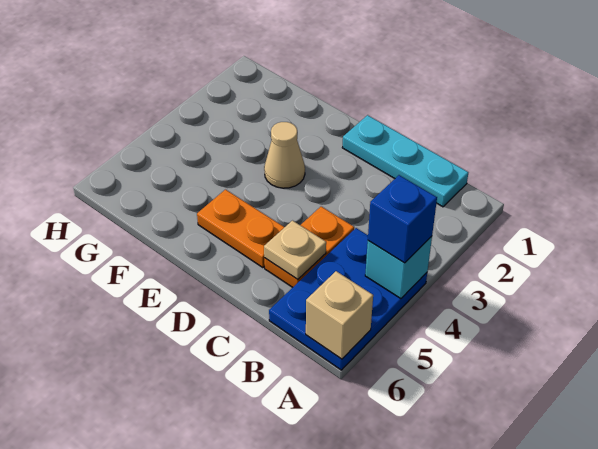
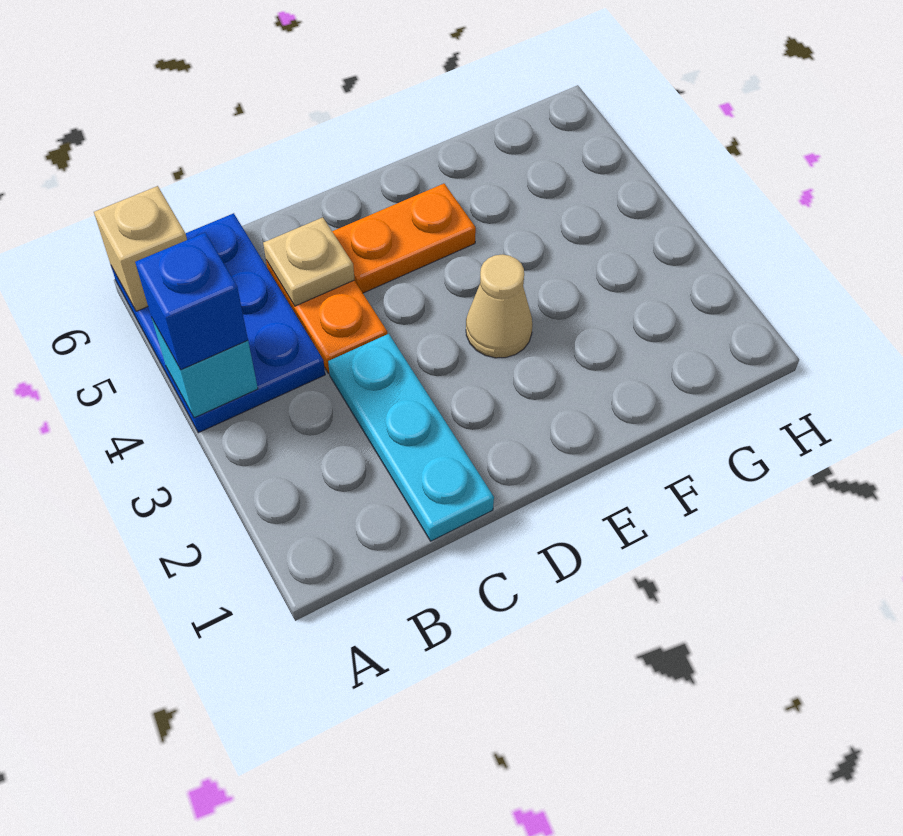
cyan plate B1:D1 level 1 -> cyan plate C1:C3 level 1

